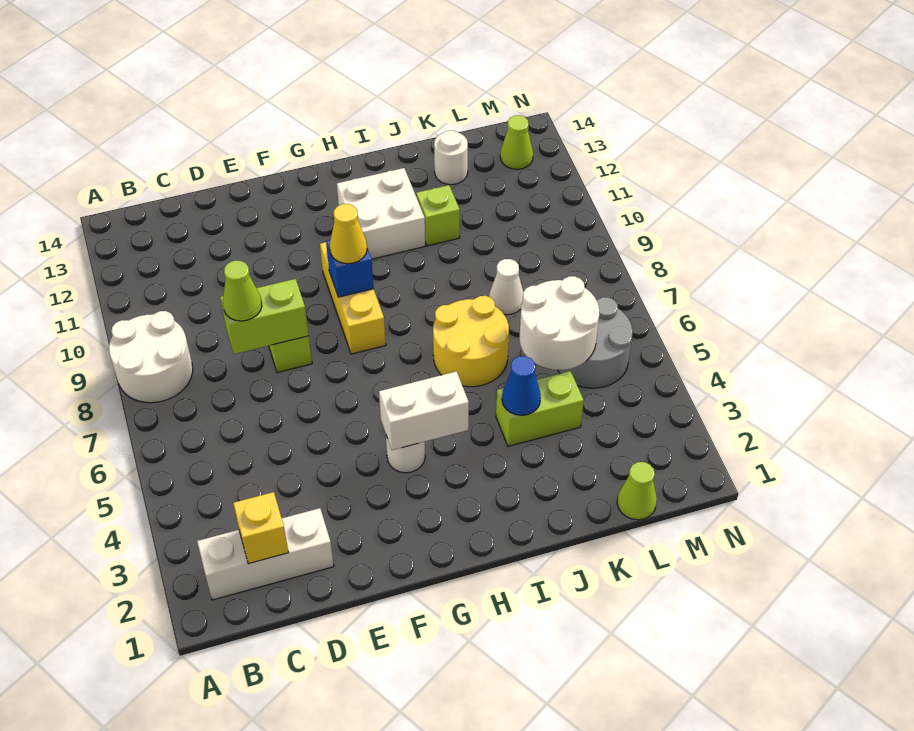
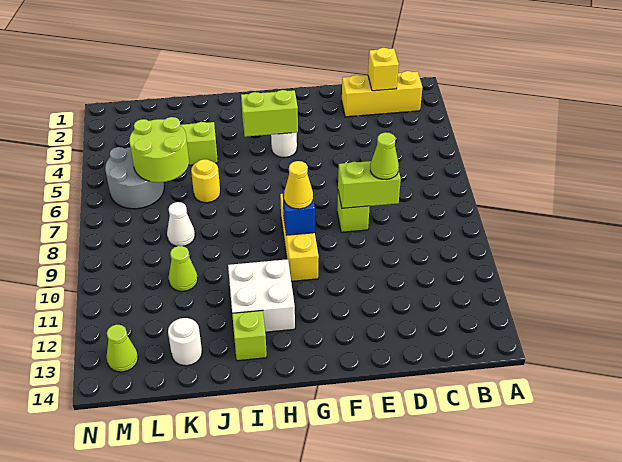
white round brick A8:B9 level 1 -> none
white brick B2:D2 level 1 -> yellow brick B2:D2 level 1
white brick G4:H4 level 2 -> lime brick G4:H4 level 2
yellow round brick I6:J7 level 1 -> yellow round brick J6 level 1
blue cone J4 level 2 -> none
lime brick J11 level 1 -> lime brick I13 level 1
white round brick K5:L6 level 2 -> lime round brick K5:L6 level 2
lime cone L1 level 1 -> lime cone K10 level 1

